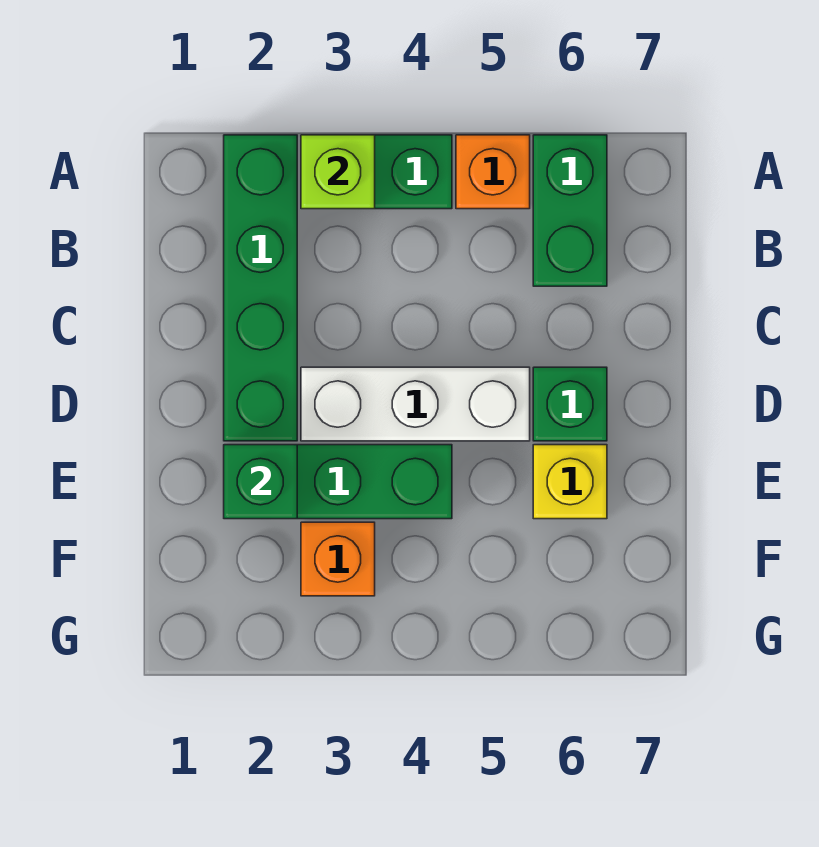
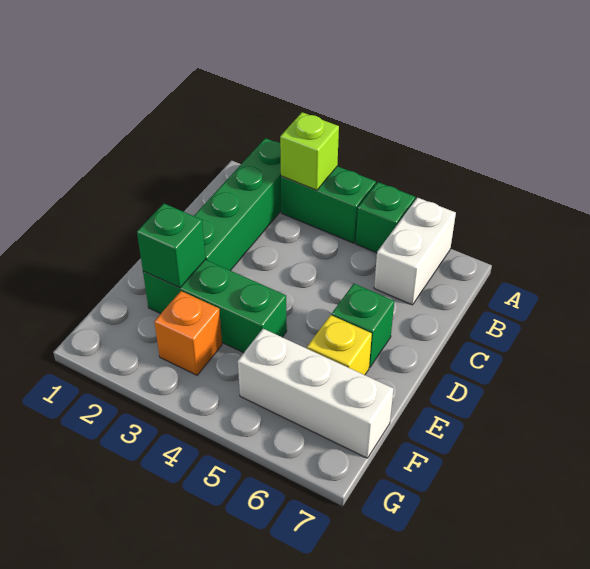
orange brick A5 level 1 -> green brick A5 level 1
green brick A6:B6 level 1 -> white brick A6:B6 level 1
white brick D3:D5 level 1 -> white brick F5:F7 level 1

